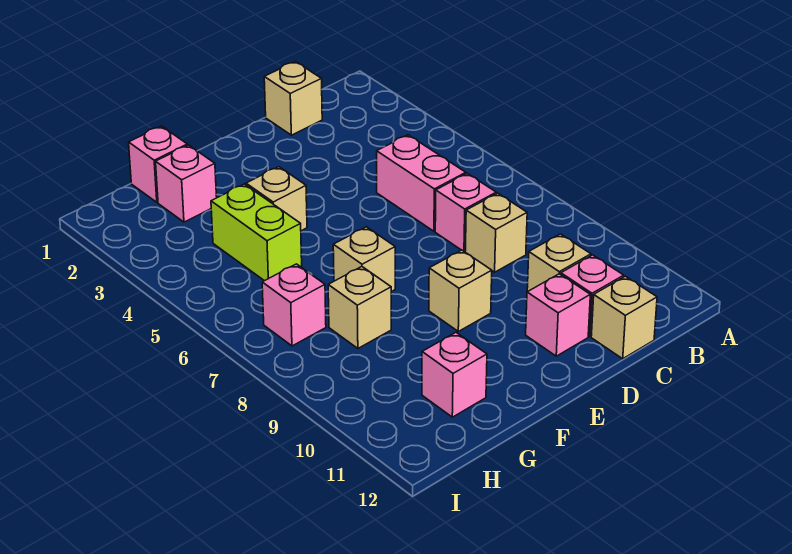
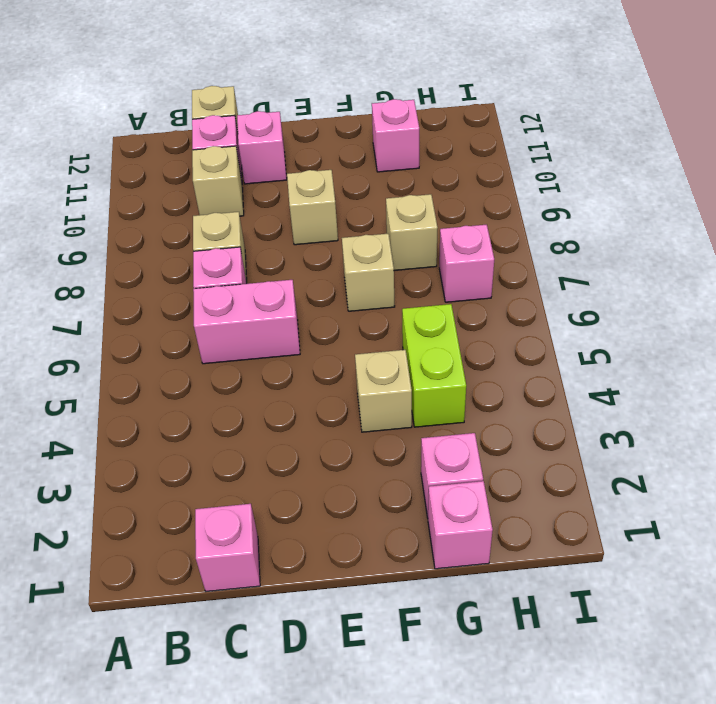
tan brick C1 level 1 -> pink brick C1 level 1
pink brick C5:C6 level 1 -> pink brick C6:D6 level 1

